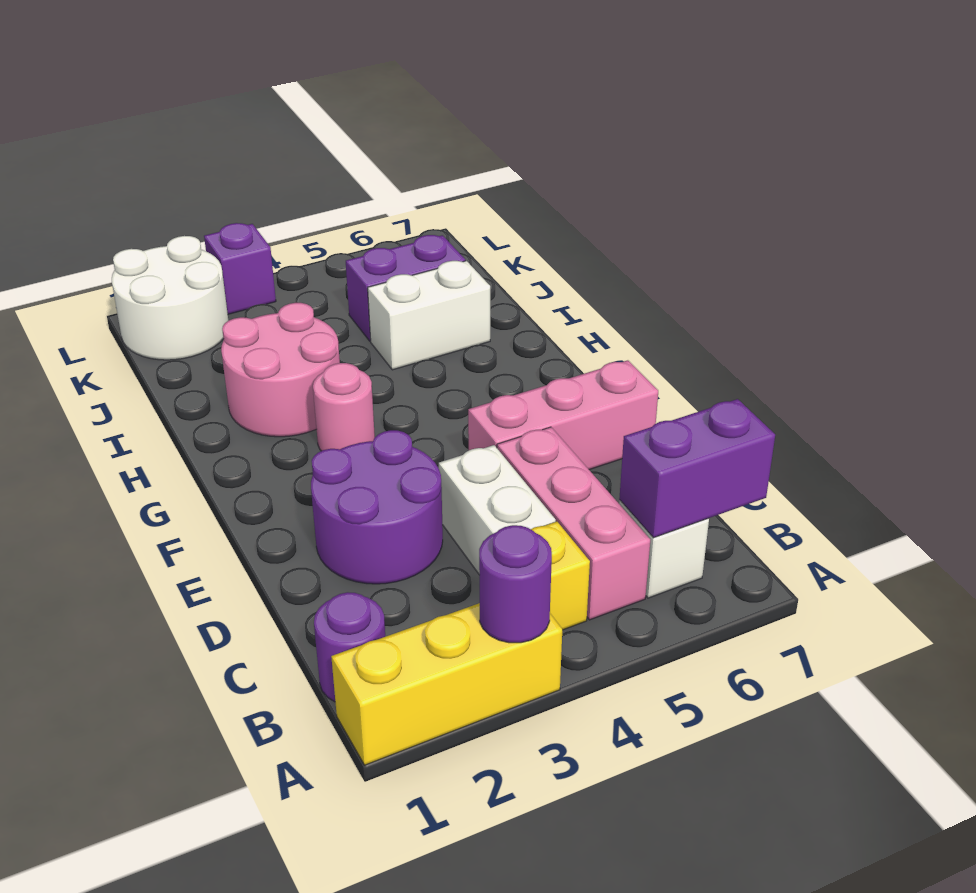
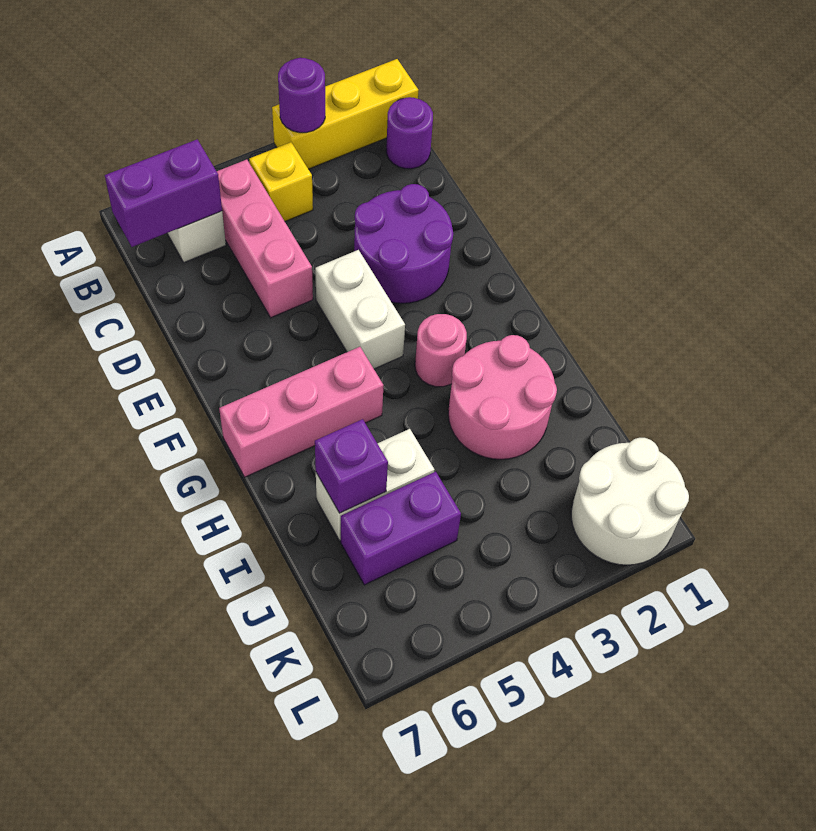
white brick C4:D4 level 1 -> white brick E4:F4 level 1
pink brick E5:E7 level 1 -> pink brick G5:G7 level 1
purple brick L3 level 1 -> purple brick I6 level 2

